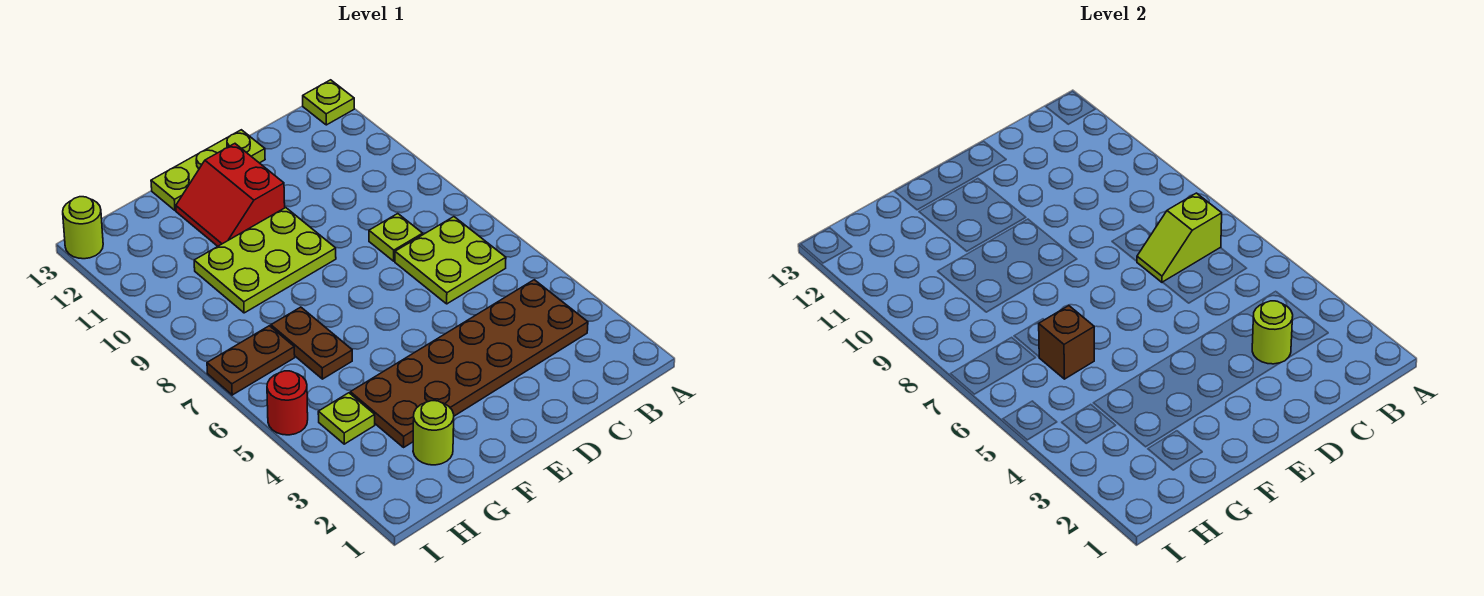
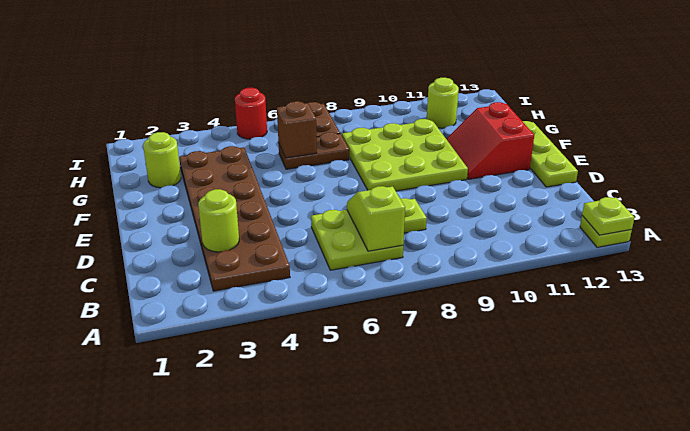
lime plate E9:G10 level 1 -> lime plate E8:G10 level 1
red slope E11:F12 level 1 top E -> red slope E11:F12 level 1 top 12
lime plate H4 level 1 -> lime plate A13 level 2
lime round brick I13 level 1 -> lime round brick H11 level 1

